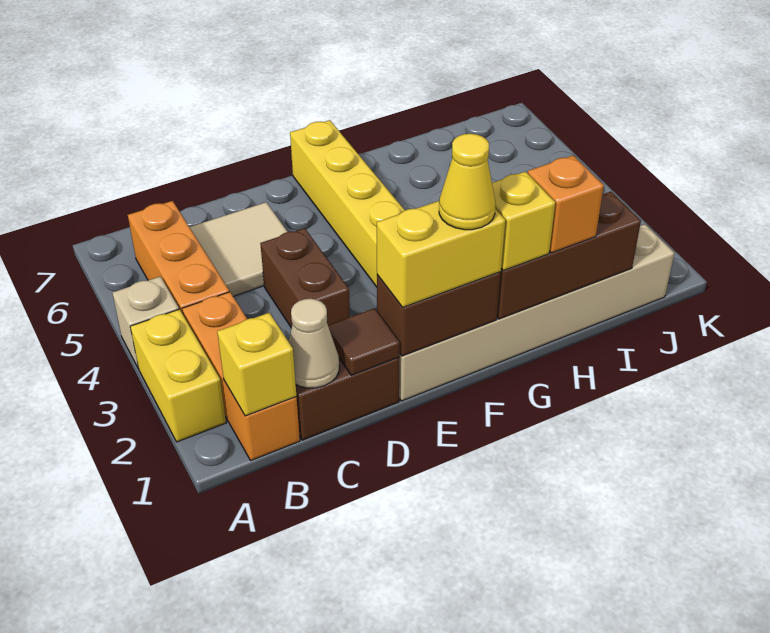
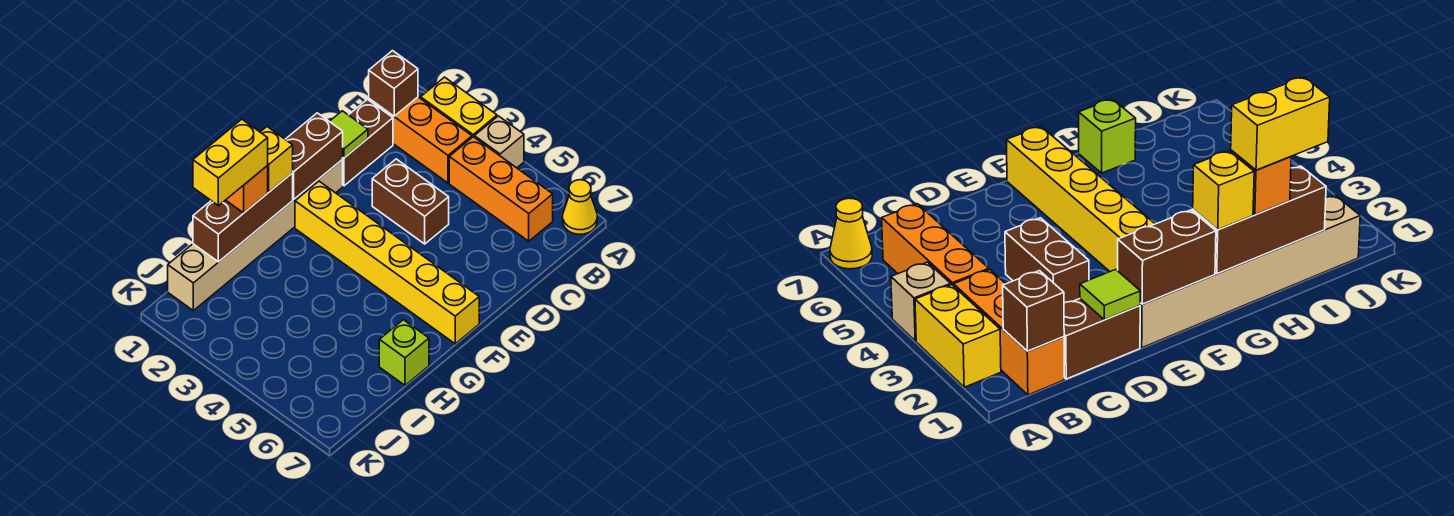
yellow brick B1 level 2 -> brown brick B1 level 2
tan cone C1 level 2 -> none
tan tile C5:D6 level 1 -> none
brown tile D1 level 2 -> lime tile D1 level 2
yellow brick E1:F1 level 3 -> yellow brick H1:I1 level 4
yellow cone F1 level 4 -> yellow cone A7 level 1
none -> lime brick H7 level 1

